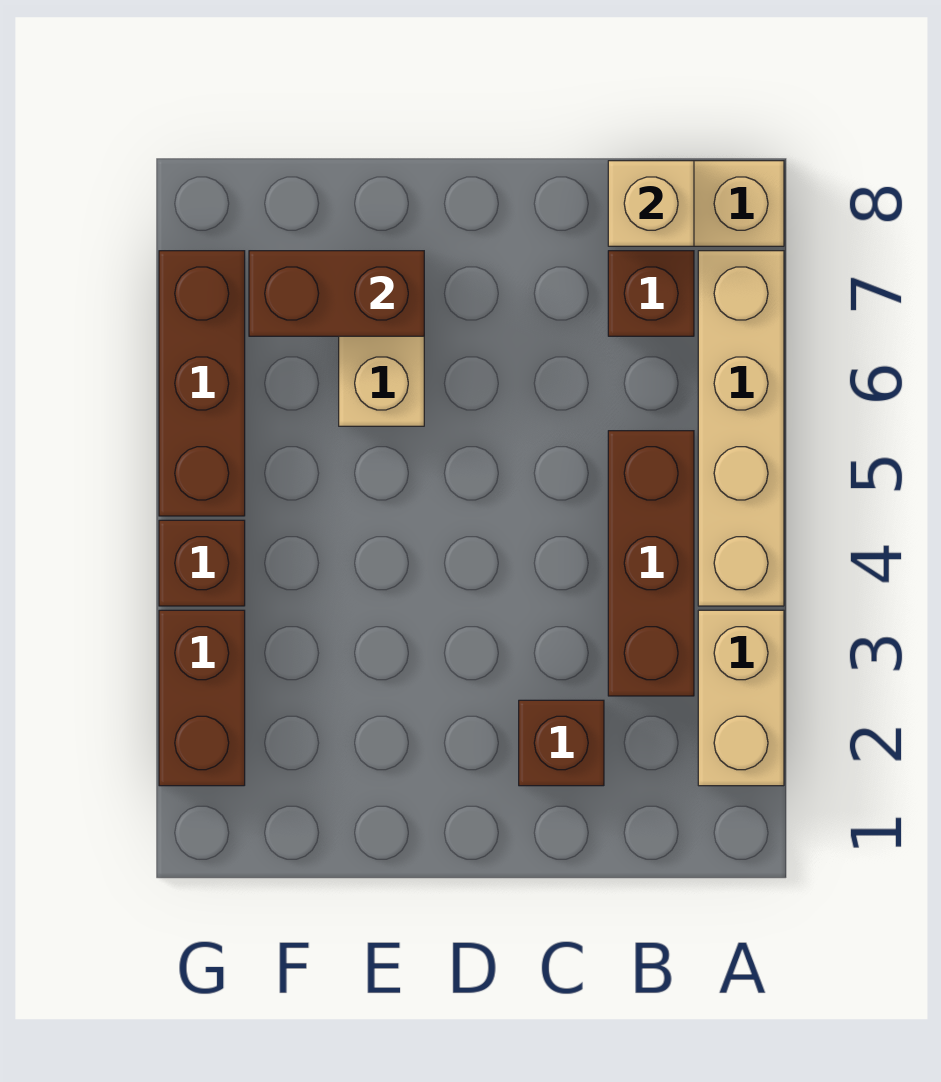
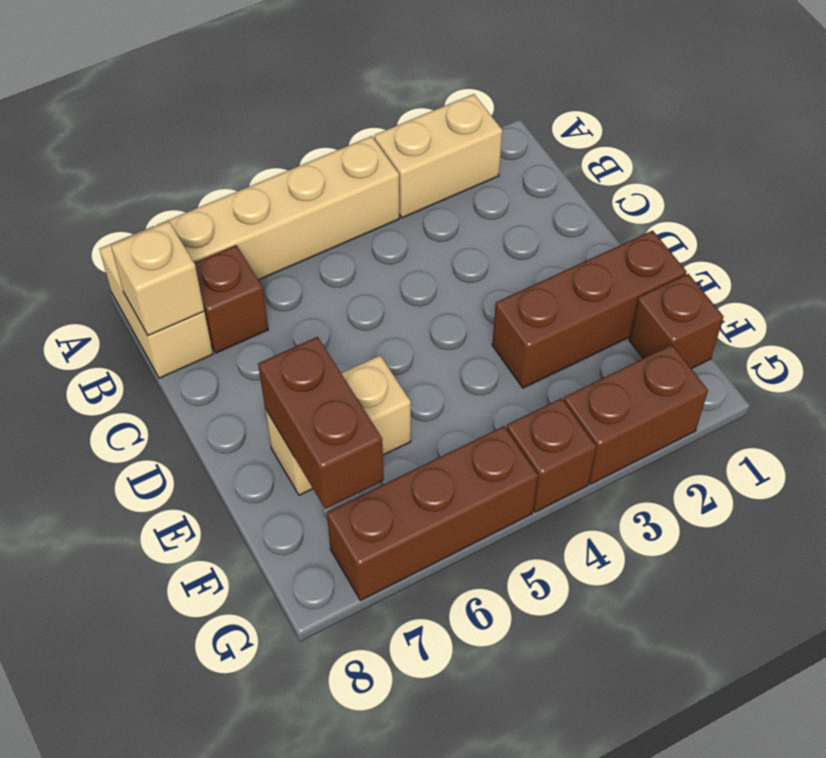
brown brick B3:B5 level 1 -> brown brick E1:E3 level 1
brown brick C2 level 1 -> brown brick F1 level 1

